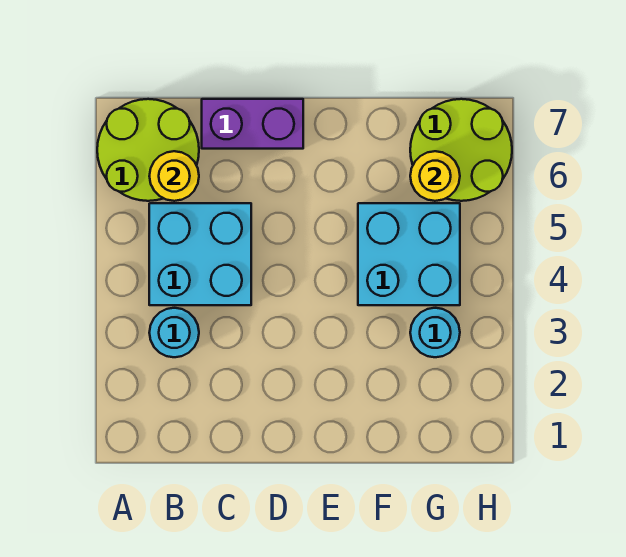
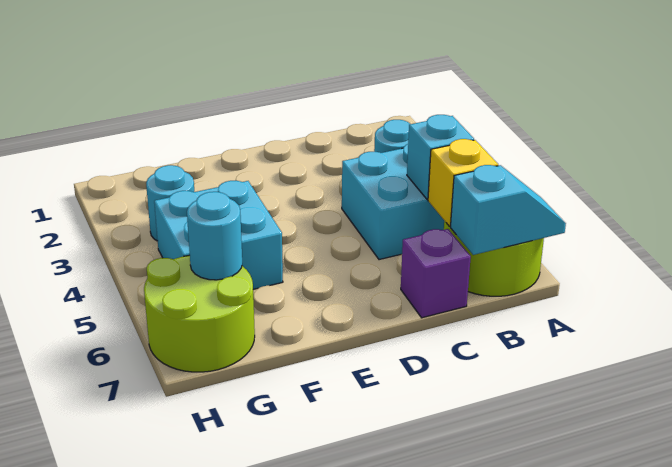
none -> cyan slope A7:B7 level 2 top B
none -> cyan brick B5 level 2
yellow round brick B6 level 2 -> yellow brick B6 level 2
purple brick C7:D7 level 1 -> purple brick C7 level 1
yellow round brick G6 level 2 -> cyan round brick G6 level 2

